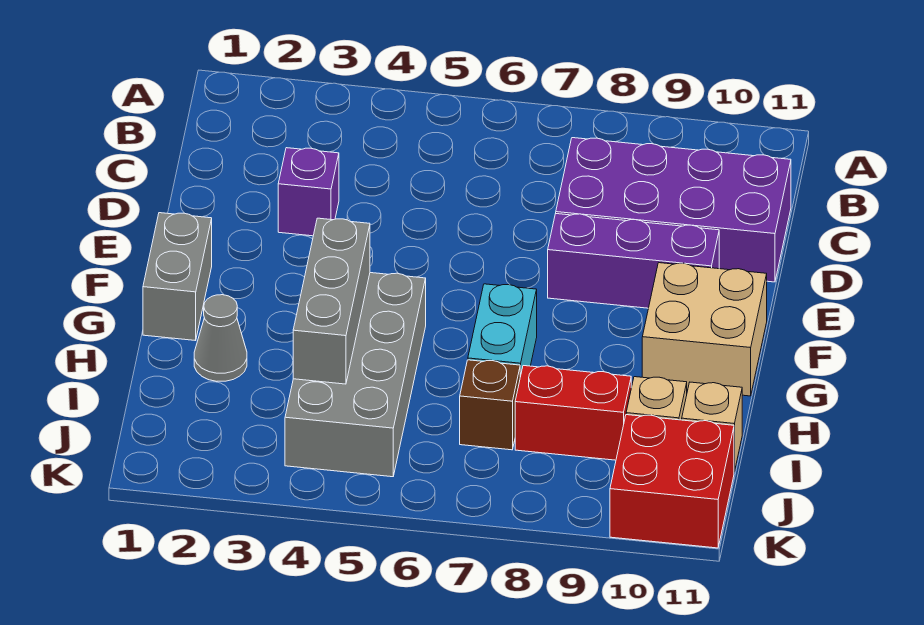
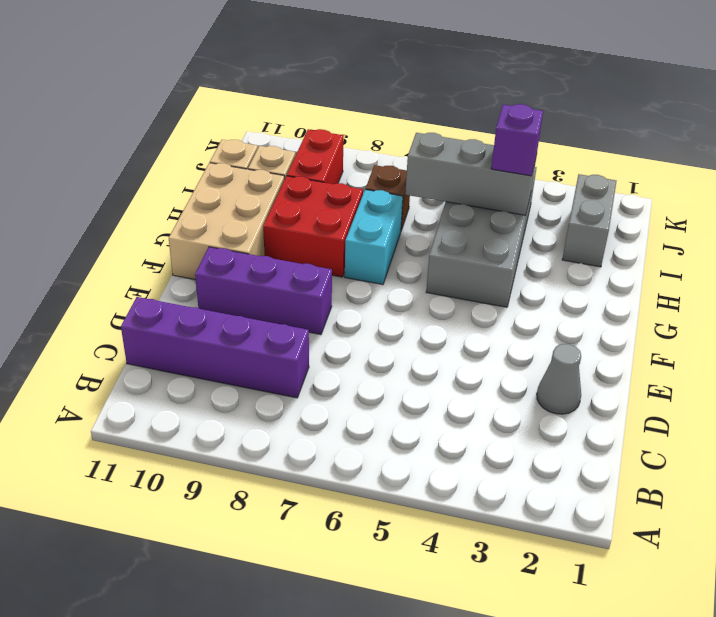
purple brick C8:D11 level 1 -> purple brick C8:C11 level 1
purple brick D3 level 1 -> purple brick I4 level 3
grey brick F1:G1 level 1 -> grey brick I2:J2 level 1
tan brick F10:G11 level 1 -> tan brick F10:H11 level 1
grey brick G4:I4 level 2 -> grey brick I4:I6 level 2
grey cone H2 level 1 -> grey cone D2 level 1
red brick I8:I9 level 1 -> red brick I9:J9 level 1
red brick J10:K11 level 1 -> red brick G8:H9 level 1

